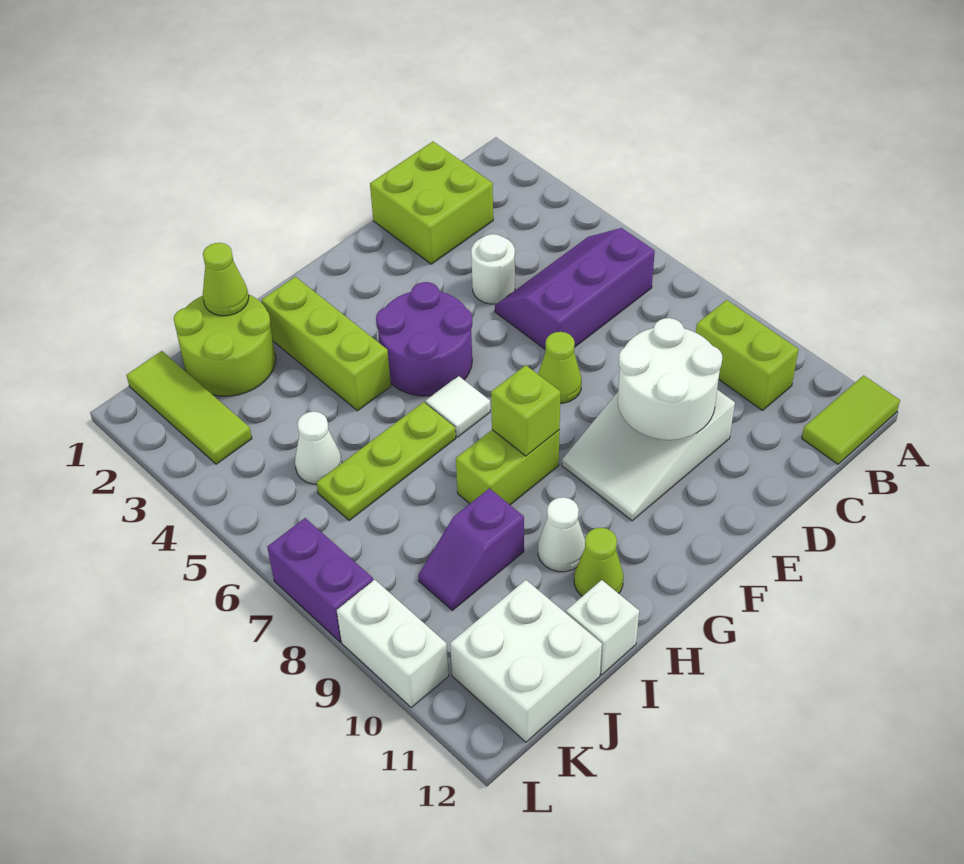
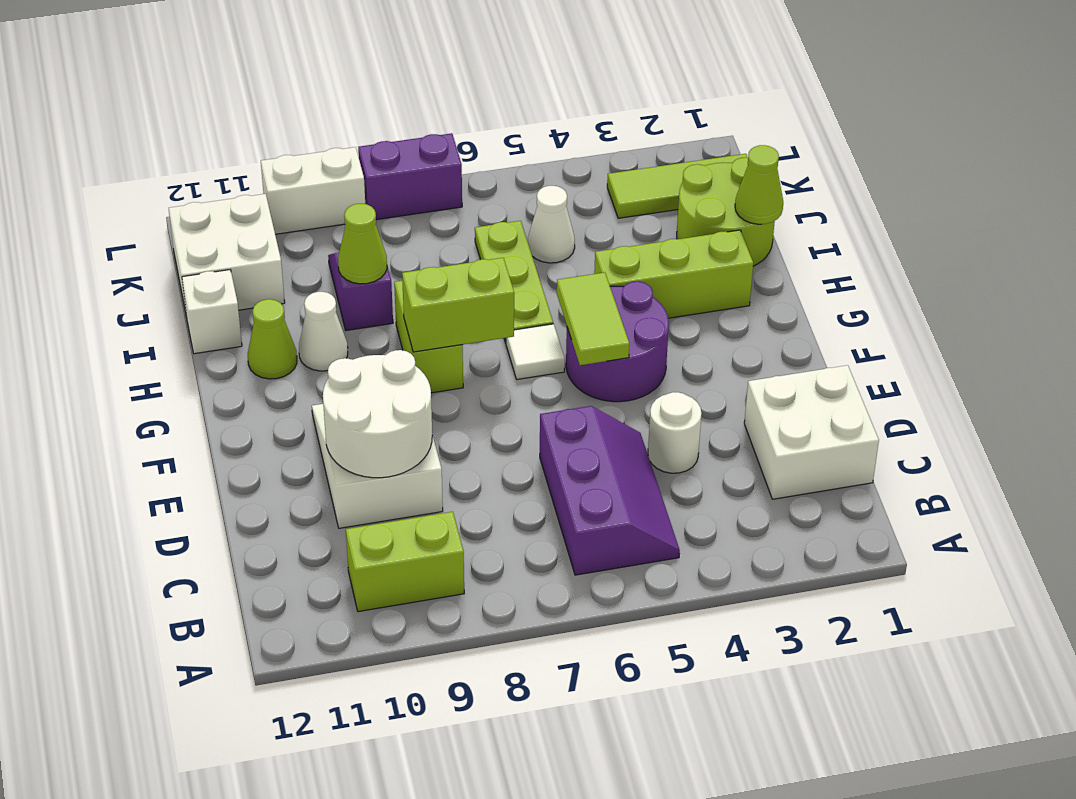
lime tile A12:B12 level 1 -> lime tile F5:G5 level 2
lime brick C1:D2 level 1 -> white brick C1:D2 level 1
lime cone E7 level 1 -> lime cone I9 level 2
lime brick G8 level 2 -> lime brick G7:G8 level 2

